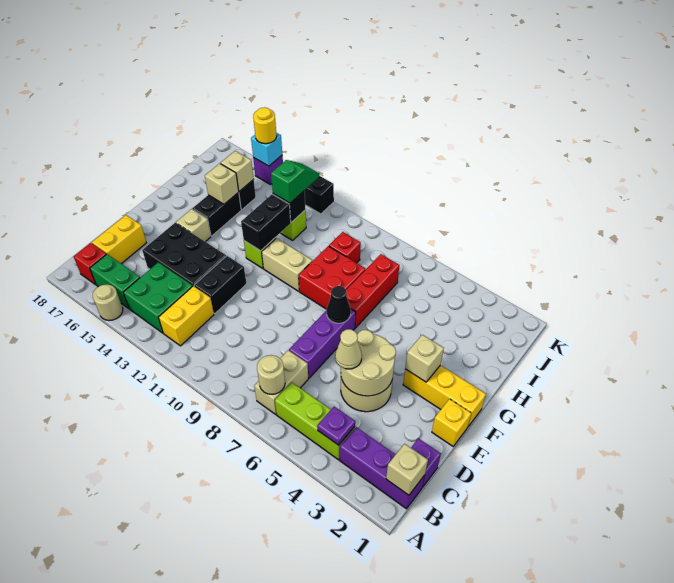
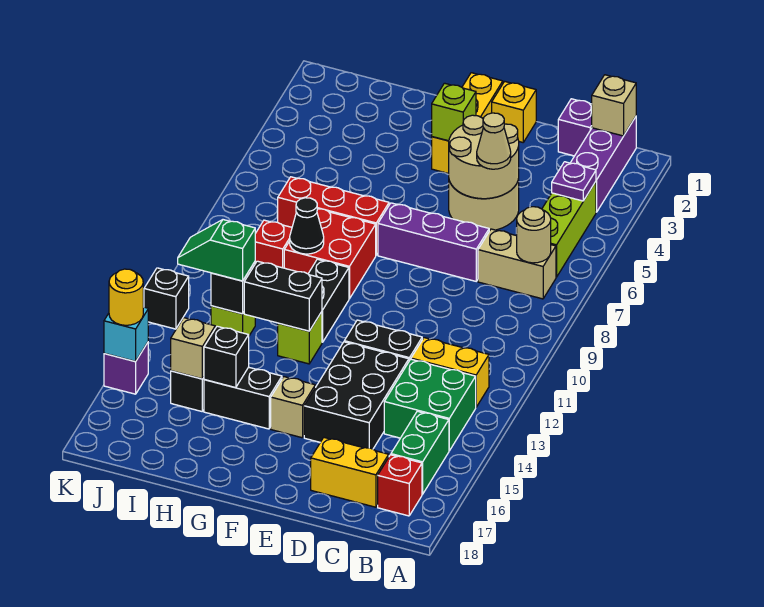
tan round brick A15 level 1 -> none
tan brick F3 level 2 -> lime brick F3 level 2
black cone F7 level 2 -> black cone H9 level 2
tan brick G10:G11 level 1 -> black brick G10:G11 level 1
tan brick H15 level 2 -> black brick H15 level 2

